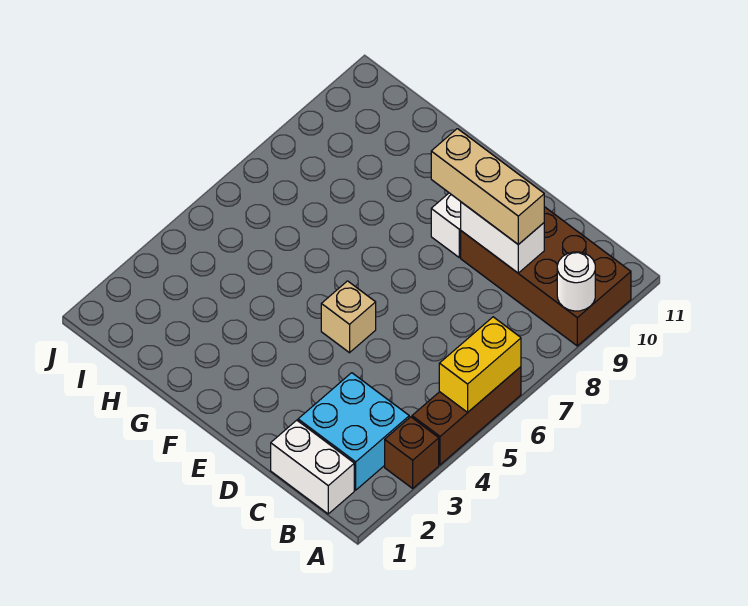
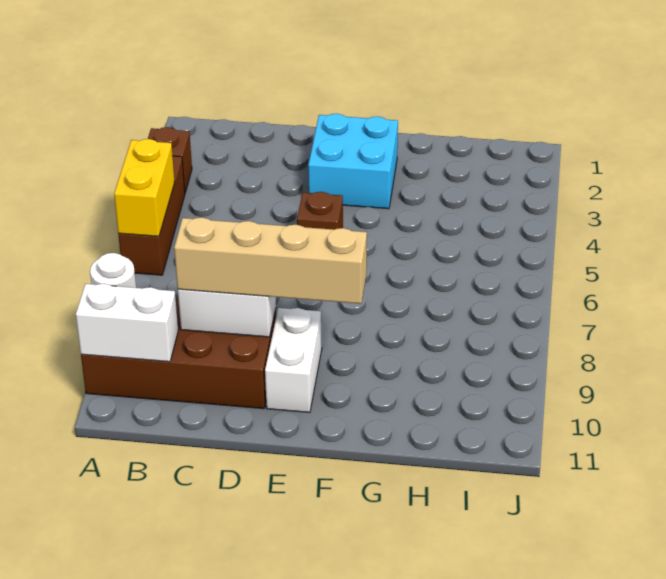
white brick B1:C1 level 1 -> white brick A10:B10 level 2
cyan brick B2:C3 level 1 -> cyan brick E2:F3 level 1
tan brick C9:E9 level 3 -> tan brick C9:F9 level 3
tan brick E5 level 1 -> brown brick E5 level 1

